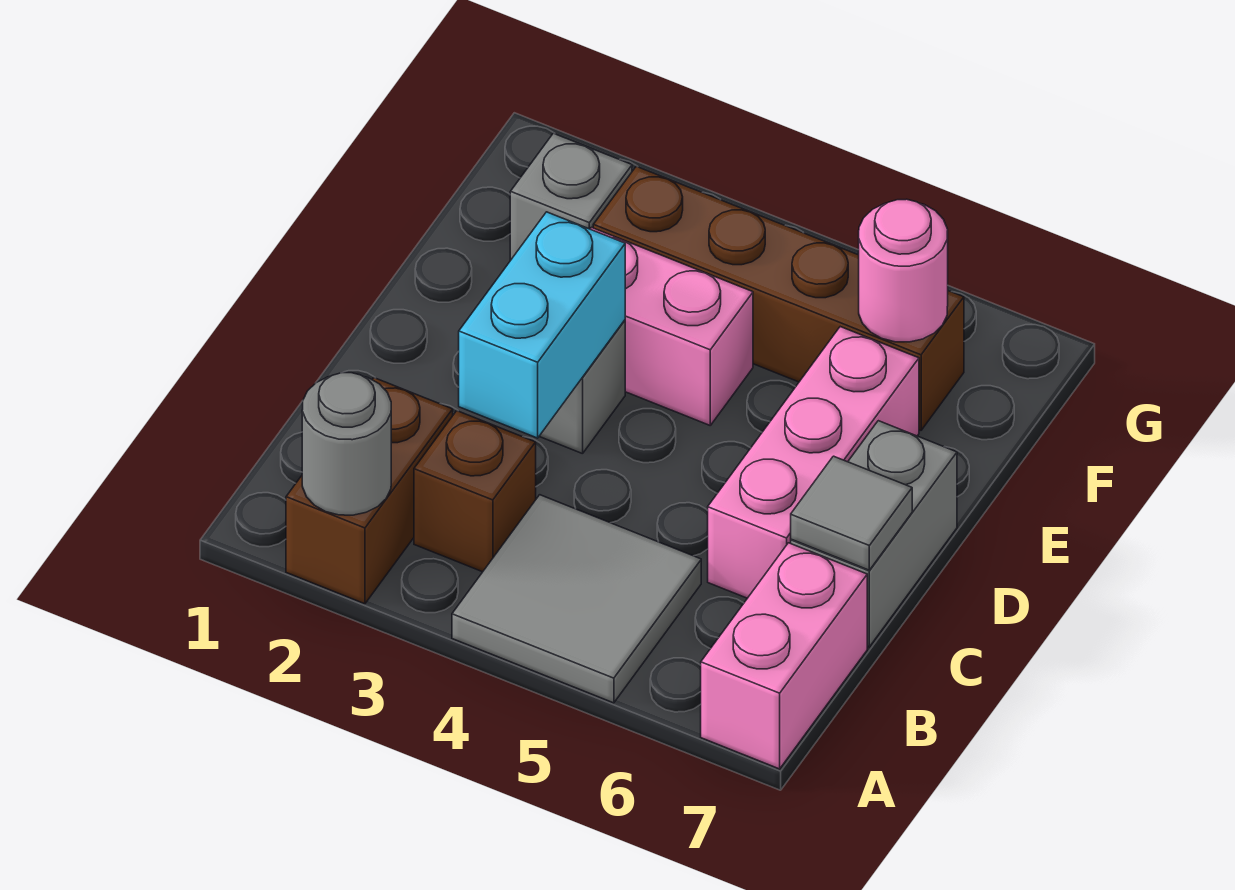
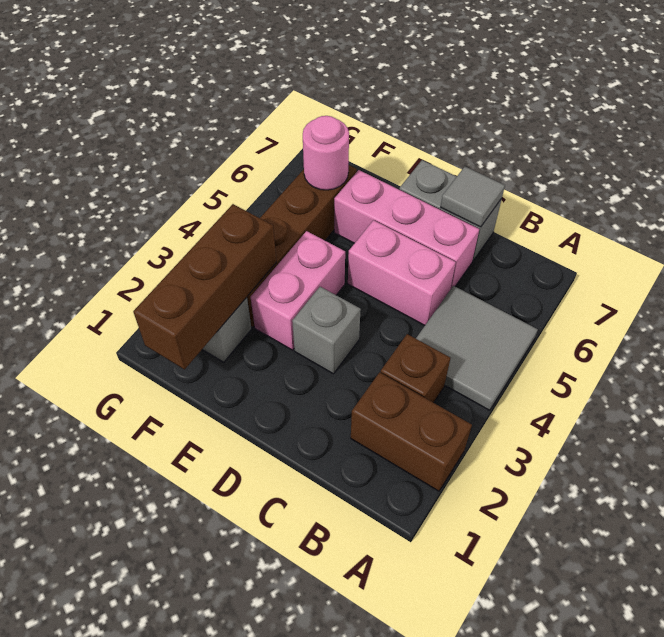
grey round brick A2 level 2 -> none
pink brick A7:B7 level 1 -> pink brick C5:D5 level 1
cyan brick C3:D3 level 2 -> none
none -> brown brick F1:F3 level 2

